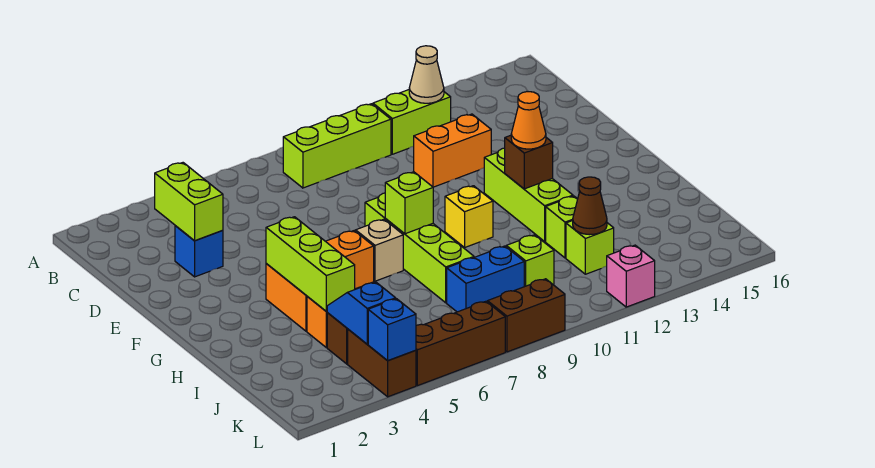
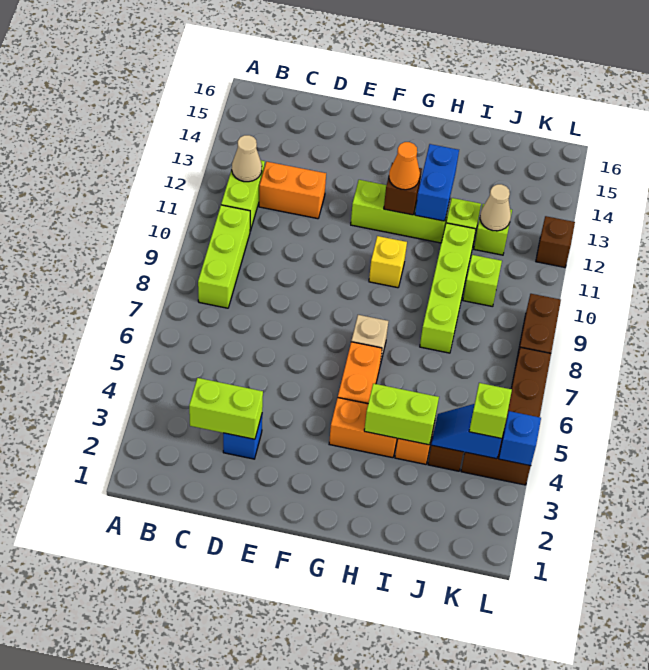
orange brick D11:D12 level 1 -> orange brick C12:D12 level 1
lime brick F8:I8 level 1 -> lime brick I8:I11 level 1
lime brick G4:I4 level 2 -> lime brick H4:I4 level 2
lime brick G8 level 2 -> lime brick K4 level 3
blue brick J8:J9 level 1 -> blue brick H12:H13 level 2
brown cone J12 level 2 -> tan cone J12 level 2
pink brick L12 level 1 -> brown brick L12 level 1

